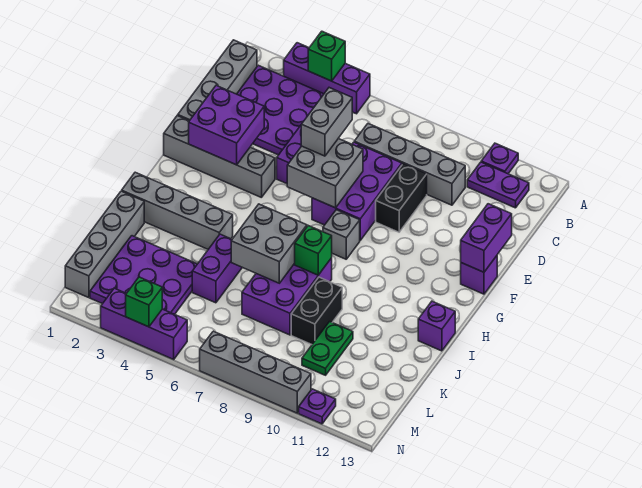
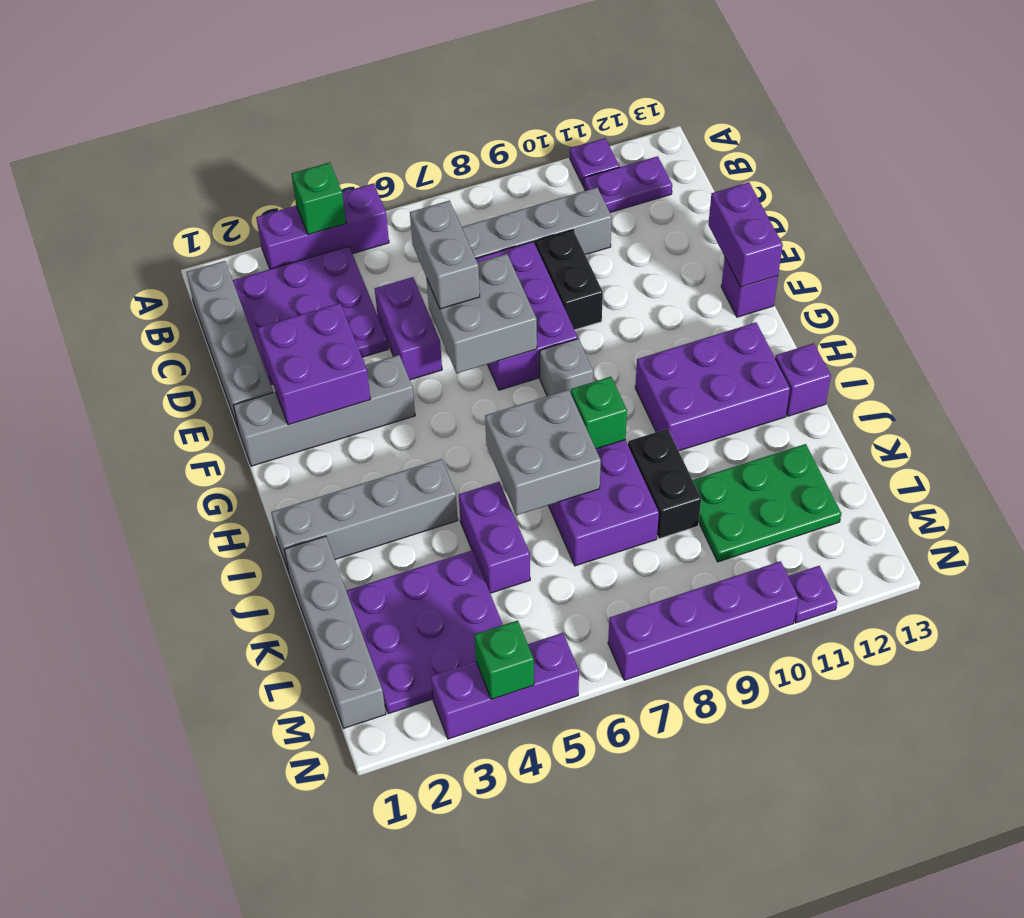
none -> purple brick H10:I12 level 1
green plate K10:L10 level 1 -> green plate K10:L12 level 1
grey brick N7:N10 level 1 -> purple brick N7:N10 level 1

